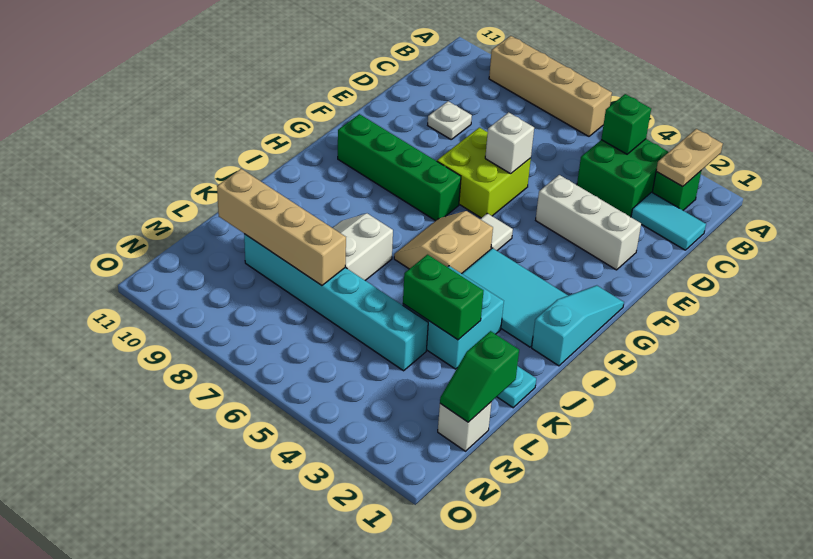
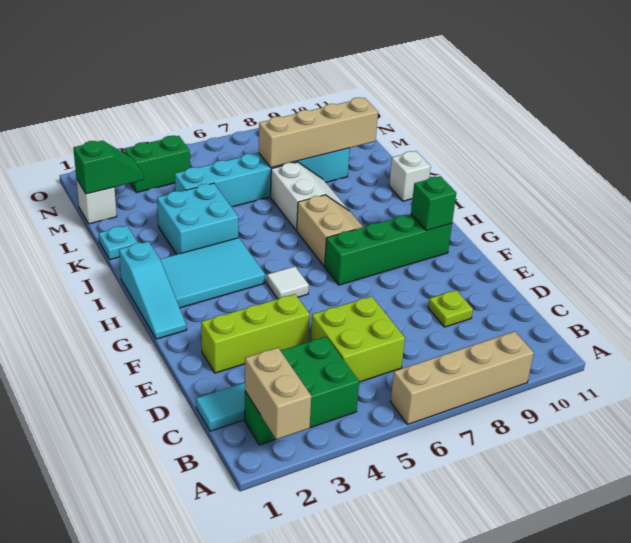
tan plate A2:B2 level 2 -> tan brick A2:B2 level 2
green brick B4 level 2 -> green brick G10 level 2
white plate D9 level 1 -> lime plate D9 level 1
white brick E2:E4 level 1 -> lime brick E2:E4 level 1
lime brick E6:F7 level 1 -> lime brick C5:D6 level 1
white brick E6 level 2 -> white brick J11 level 1
tan slope H5:I6 level 1 top 5 -> tan slope H7:I8 level 1 top 7
green brick K3:K4 level 2 -> green brick N3:N4 level 1
green slope L1:M1 level 2 top L -> green slope M1:M2 level 2 top 1

